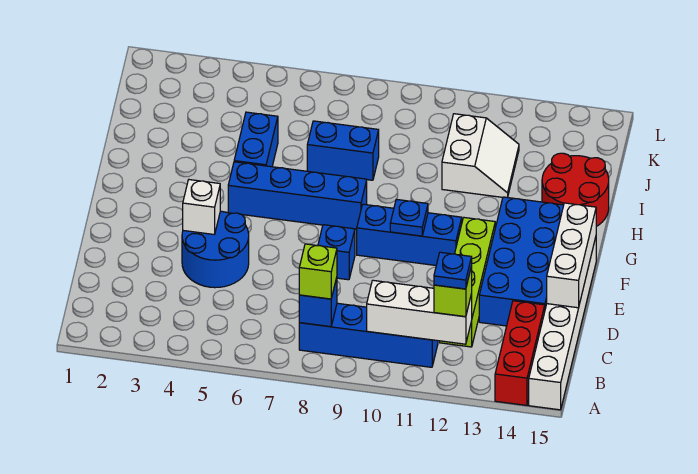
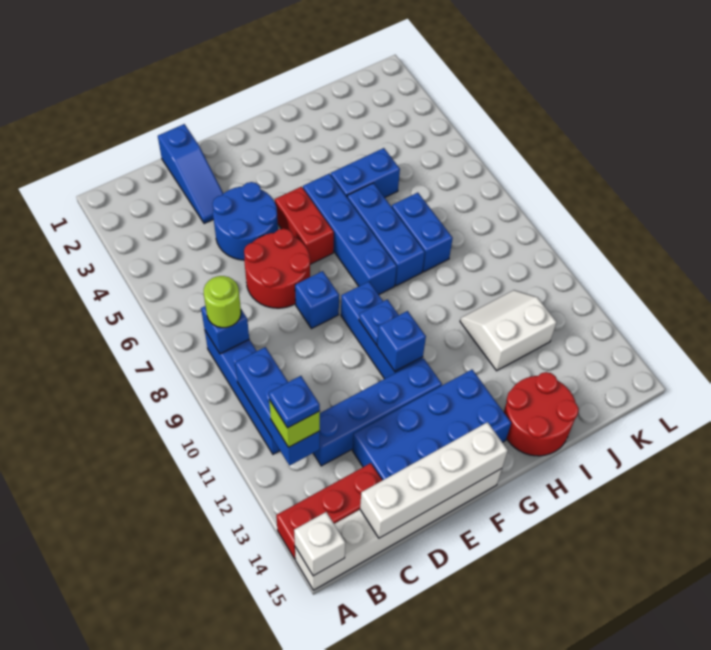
lime brick B8 level 3 -> lime round brick B8 level 3
white brick B10:B12 level 2 -> blue brick B10:B12 level 2
lime brick C12:F12 level 1 -> blue brick C12:F12 level 1
none -> blue slope D1:D3 level 1 top 1
none -> red round brick D6:E7 level 1
white brick D15:F15 level 2 -> white brick C15:F15 level 2
white brick E4 level 2 -> white brick A15 level 2
none -> red brick F5:F6 level 1
none -> blue brick F11 level 2
none -> blue brick H6:H8 level 1
white slope I11:J12 level 1 top 11 -> white slope I11:J12 level 1 top 12

